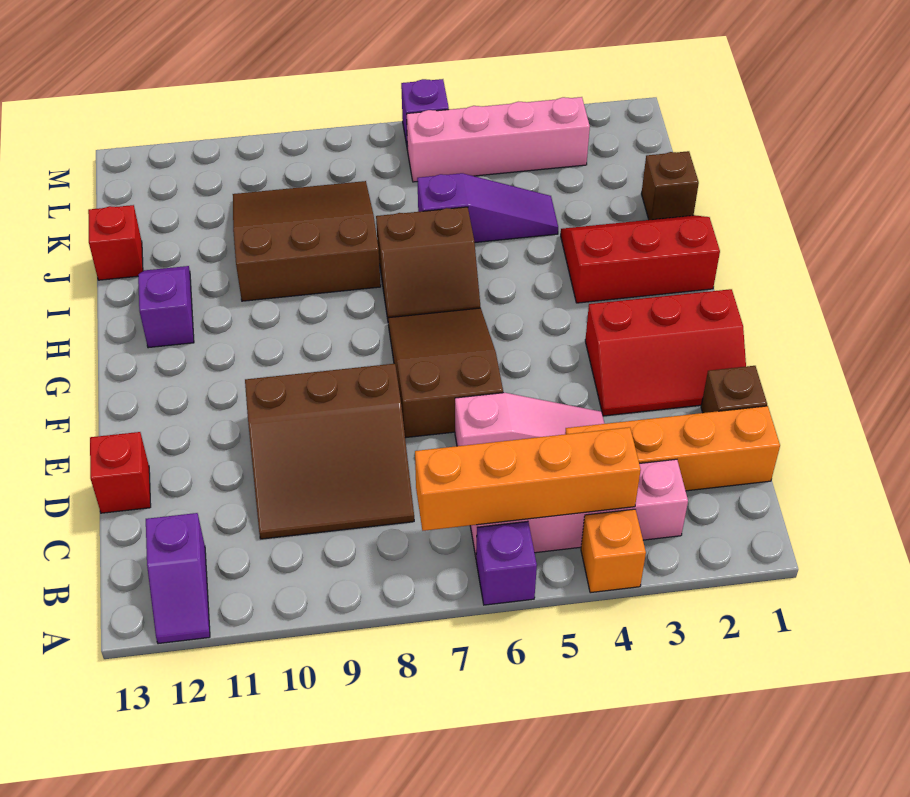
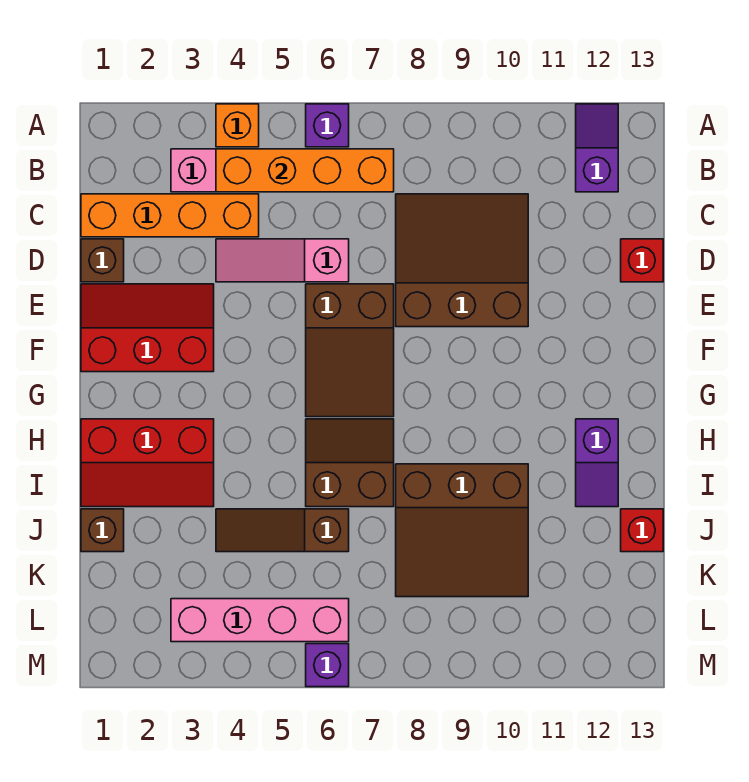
purple slope J4:J6 level 1 top 6 -> brown slope J4:J6 level 1 top 6

